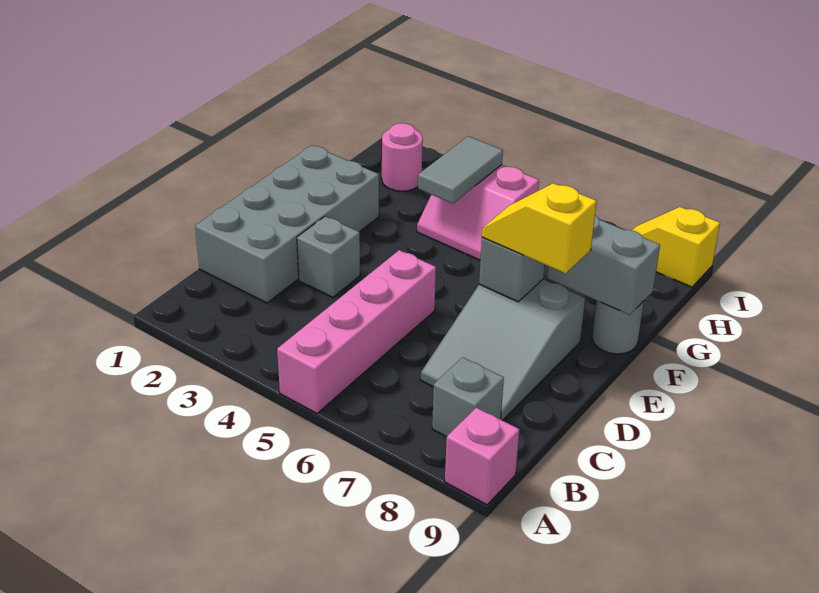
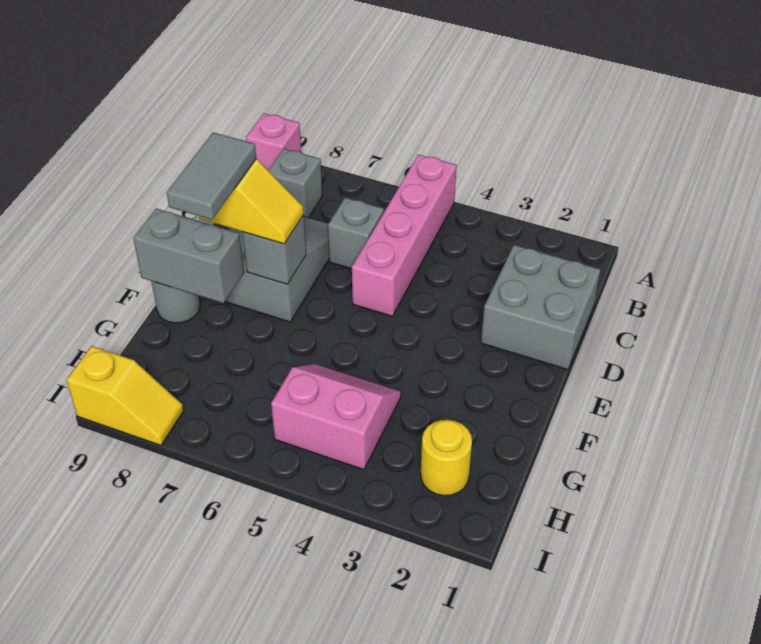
grey brick C1:F2 level 1 -> grey brick C1:D2 level 1
grey brick D3 level 1 -> grey brick C6 level 1
grey tile G4:H4 level 2 -> grey tile E8:F8 level 4
pink round brick H2 level 1 -> yellow round brick H2 level 1

